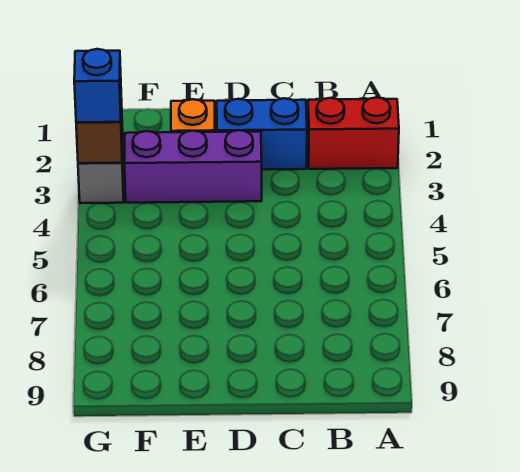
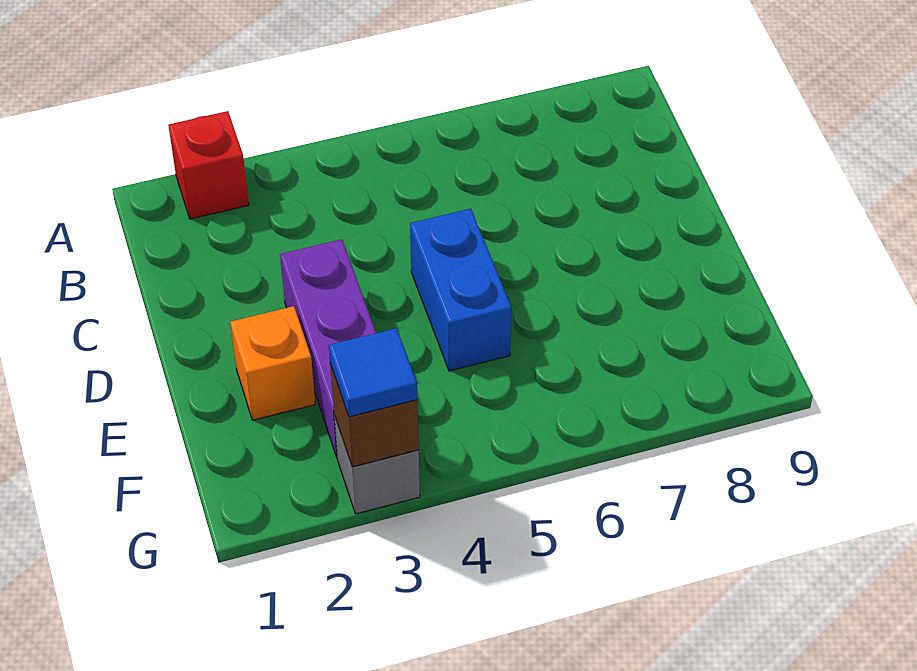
red brick A2:B2 level 1 -> red brick A2 level 1
blue brick C2:D2 level 1 -> blue brick D5:E5 level 1
blue brick G3 level 3 -> blue tile G3 level 3

